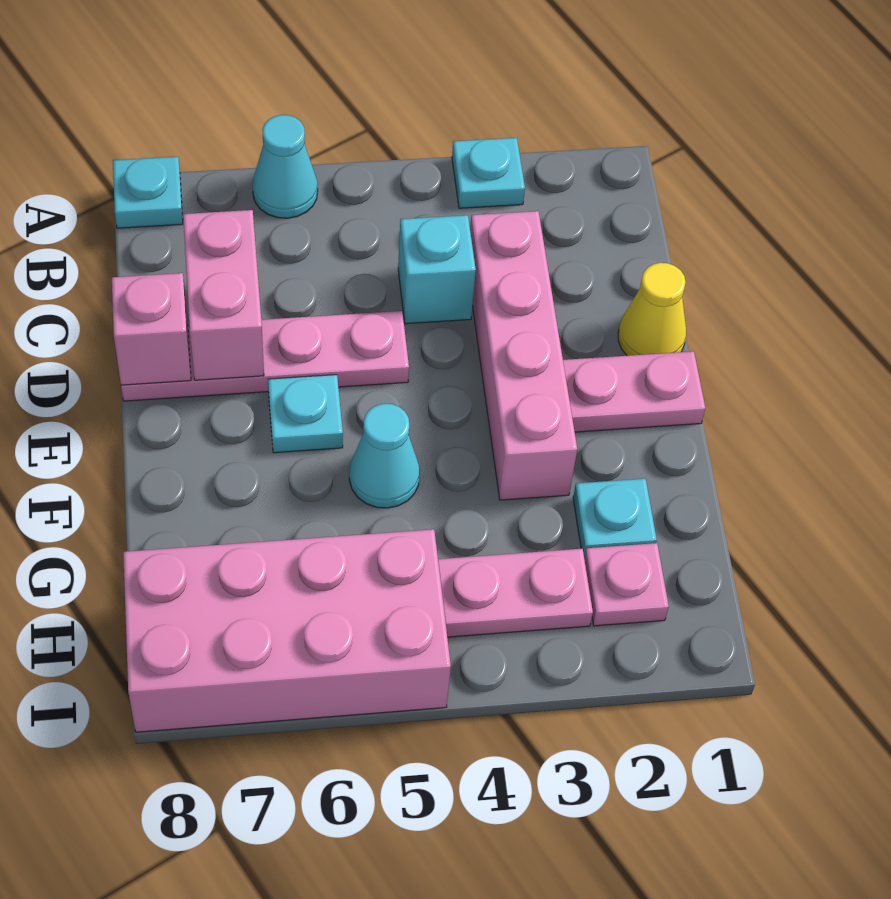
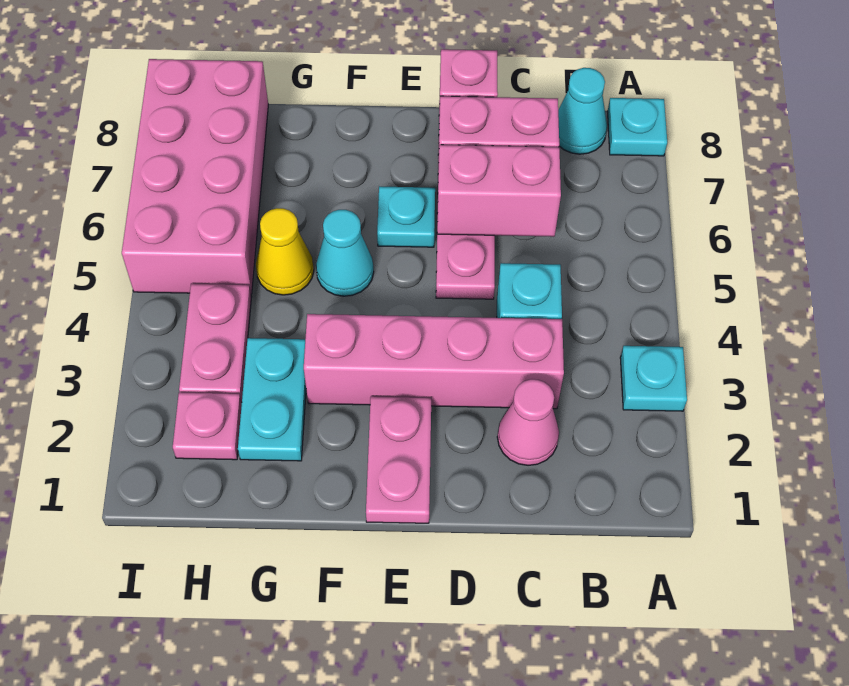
cyan cone A6 level 1 -> cyan cone B8 level 1
none -> pink cone C2 level 1
none -> pink brick C6:D6 level 2
yellow cone D1 level 1 -> yellow cone G5 level 1
cyan plate G2 level 1 -> cyan plate G2:G3 level 1

